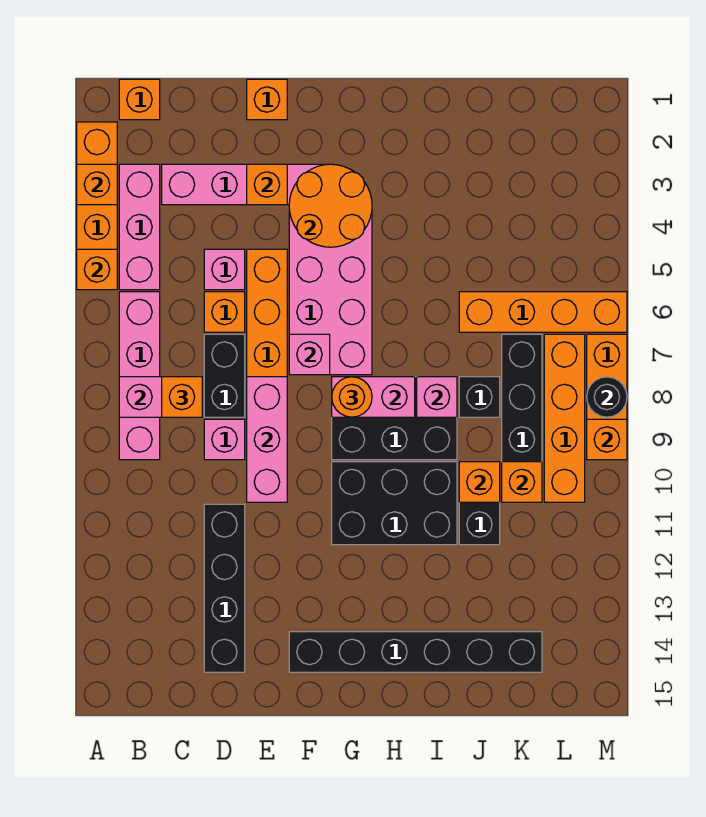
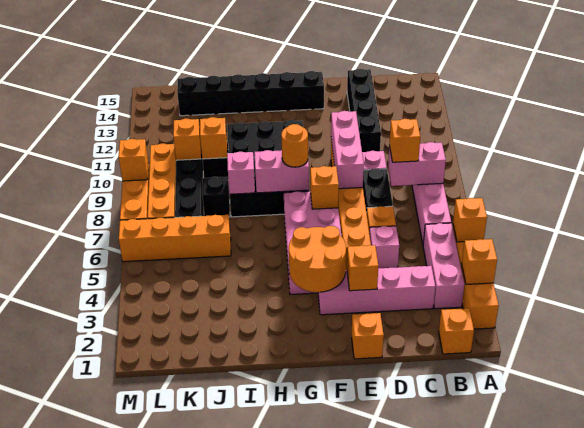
pink brick F7 level 2 -> orange brick F7 level 2
black round brick M8 level 2 -> none

